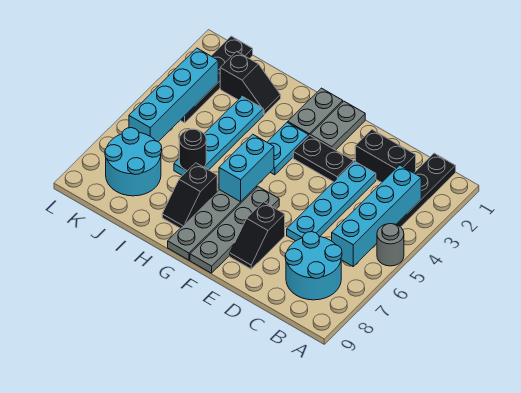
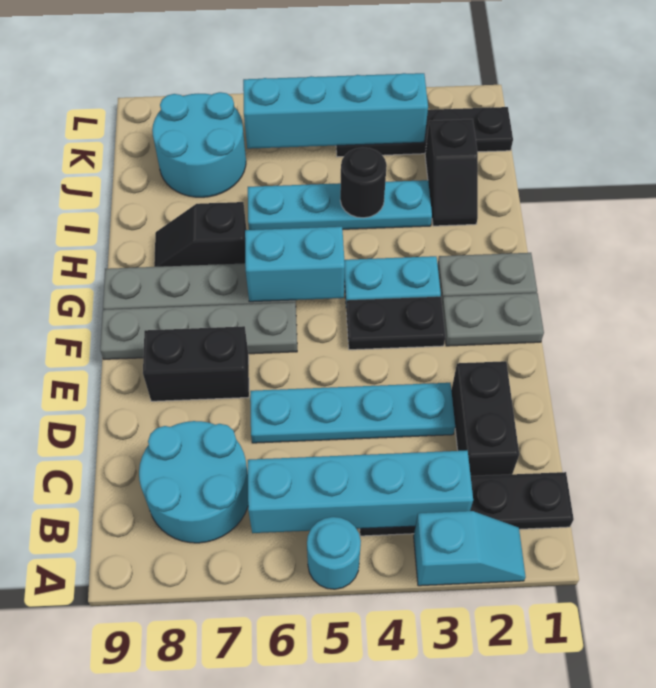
none -> cyan slope A2:A3 level 1 top 3
grey round brick A5 level 1 -> cyan round brick A5 level 1
black plate E3:F3 level 1 -> black plate F3:F4 level 1
black slope E7:E8 level 1 top 7 -> black brick E7:E8 level 1
black round brick I6 level 2 -> black round brick I4 level 2

